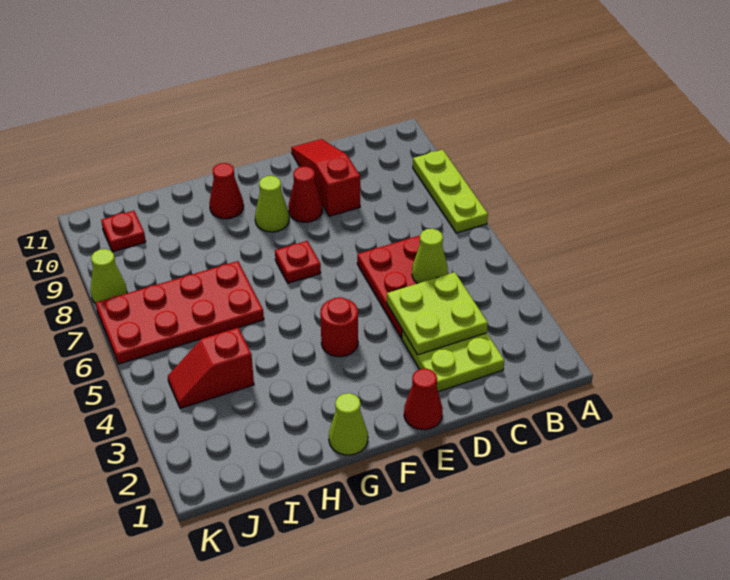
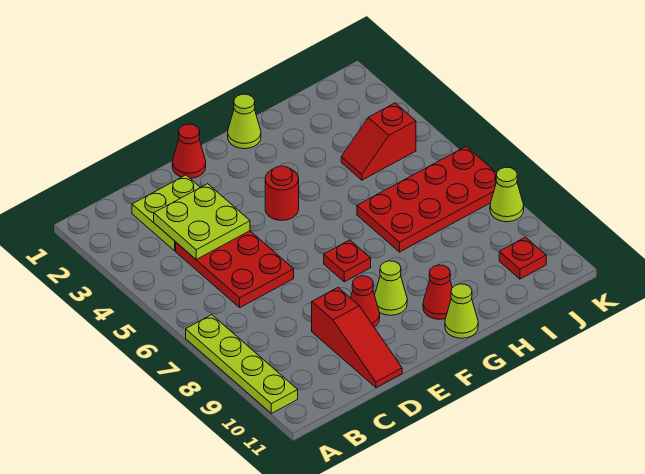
lime plate A7:A9 level 1 -> lime plate A7:A10 level 1
lime cone C5 level 2 -> lime cone G11 level 1
red slope I4:J4 level 1 top I -> red slope I4:J4 level 1 top J

